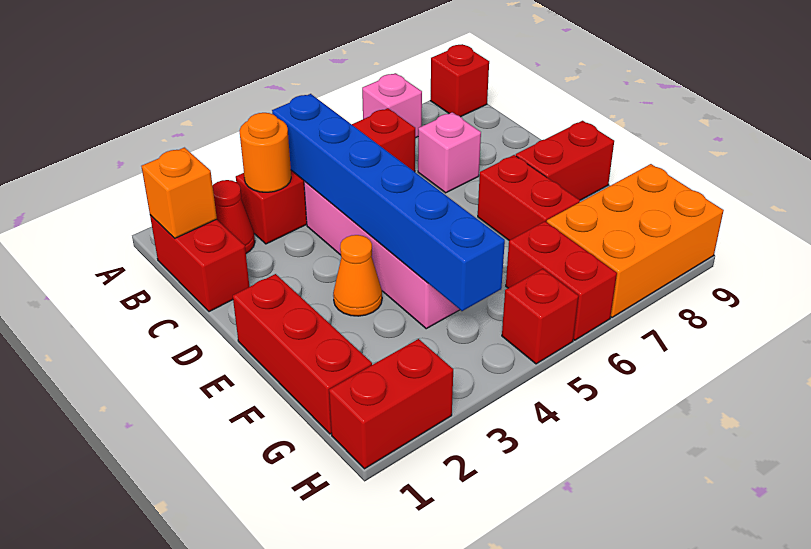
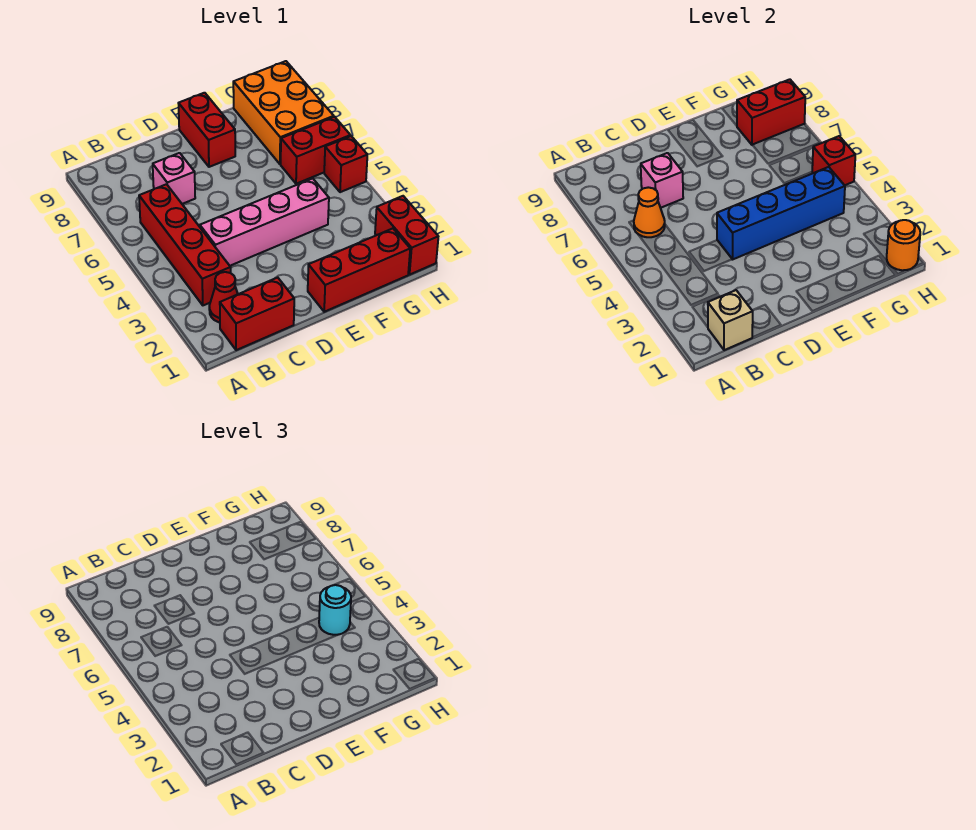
pink brick A7 level 1 -> pink brick C7 level 2
red brick A9 level 1 -> red brick H5 level 2
orange brick B1 level 2 -> tan brick B1 level 2
orange round brick B3 level 2 -> orange round brick H1 level 2
blue brick B4:G4 level 2 -> blue brick D4:G4 level 2
orange cone E3 level 1 -> orange cone B6 level 2
red brick E7:F7 level 1 -> red brick G8:H8 level 2
none -> cyan round brick G4 level 3

